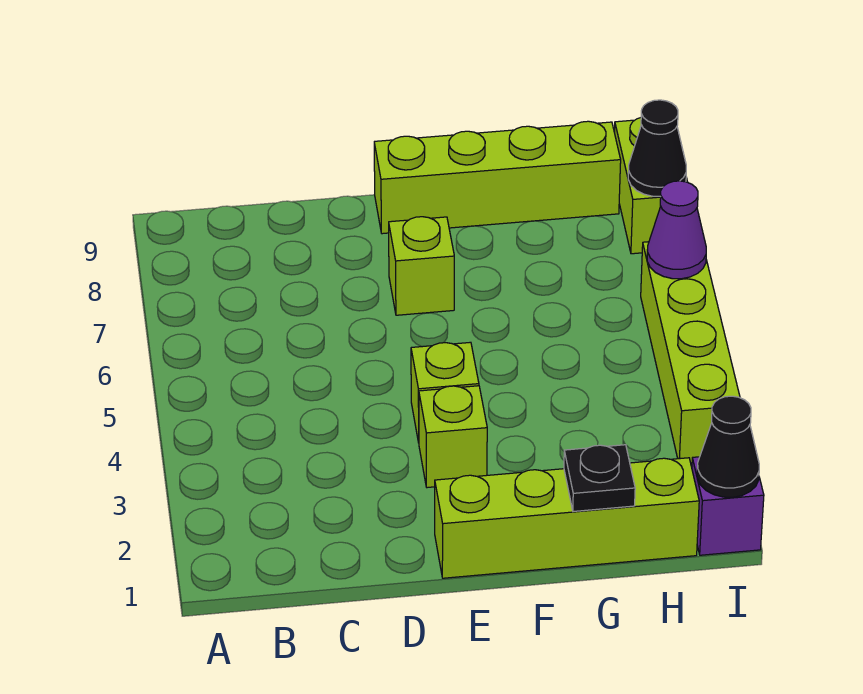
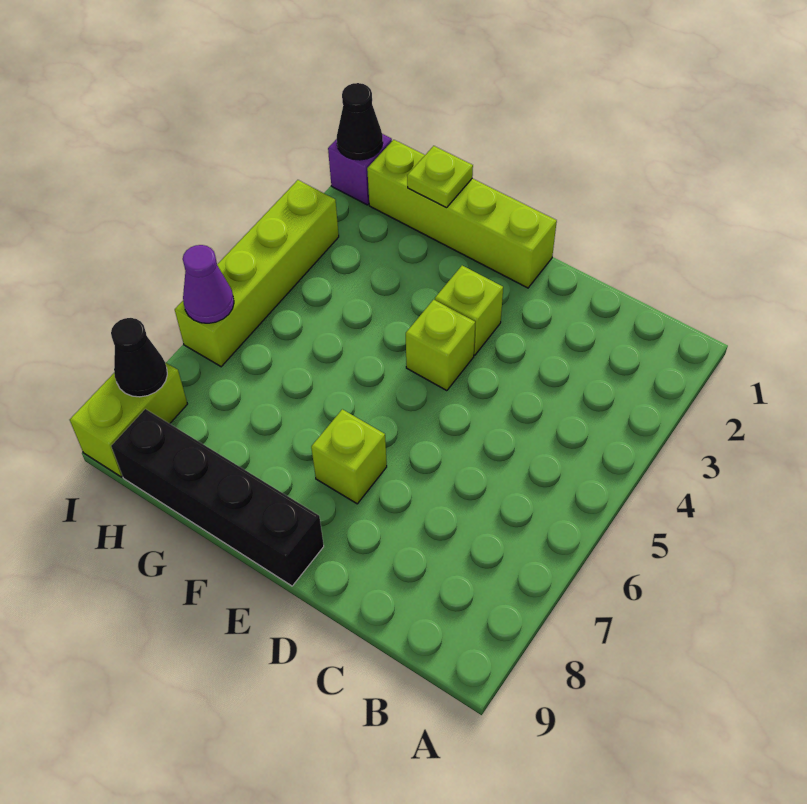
lime brick E9:H9 level 1 -> black brick E9:H9 level 1
black plate G1 level 2 -> lime plate G1 level 2

